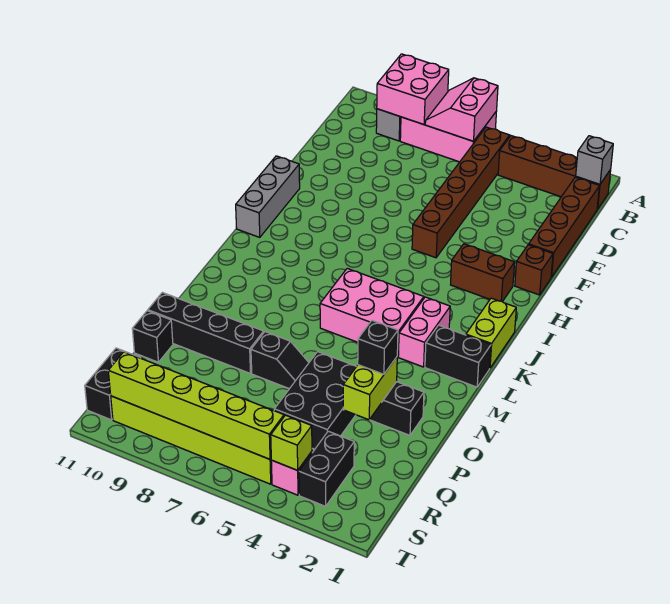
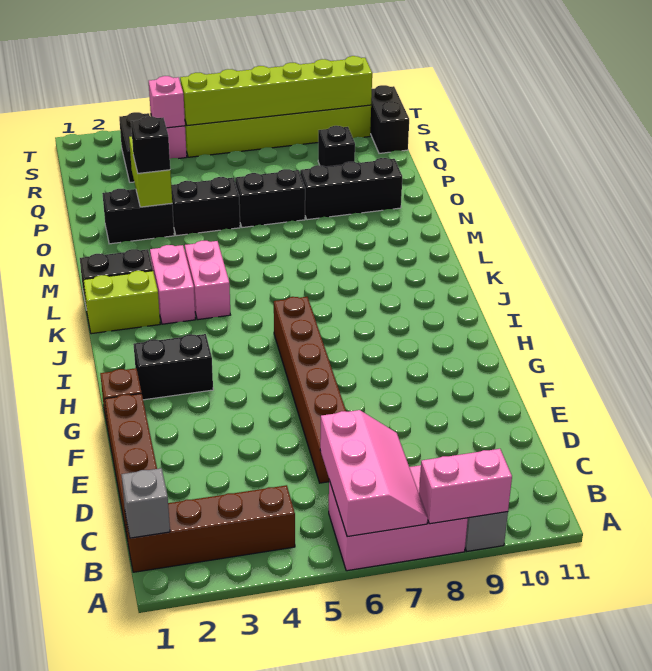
pink slope A6:B7 level 2 top 6 -> pink slope A6:C7 level 2 top 6
pink brick A8:B9 level 2 -> pink brick A8:A9 level 2
brown brick B5:G5 level 1 -> brown brick D6:I6 level 1
grey brick G11:I11 level 1 -> none
brown brick H2:H3 level 1 -> black brick H2:H3 level 1
lime brick J1:K1 level 1 -> lime brick K1:K2 level 1
pink brick K4:L6 level 1 -> pink brick K4:L4 level 1
black brick O4:Q5 level 1 -> black brick O4:O5 level 1
black slope O6:O7 level 1 top 7 -> black brick O6:O7 level 1
black brick O8:O11 level 1 -> black brick O8:O10 level 1
black brick P11 level 1 -> black brick Q9 level 1
lime brick S4 level 2 -> pink brick S4 level 2

